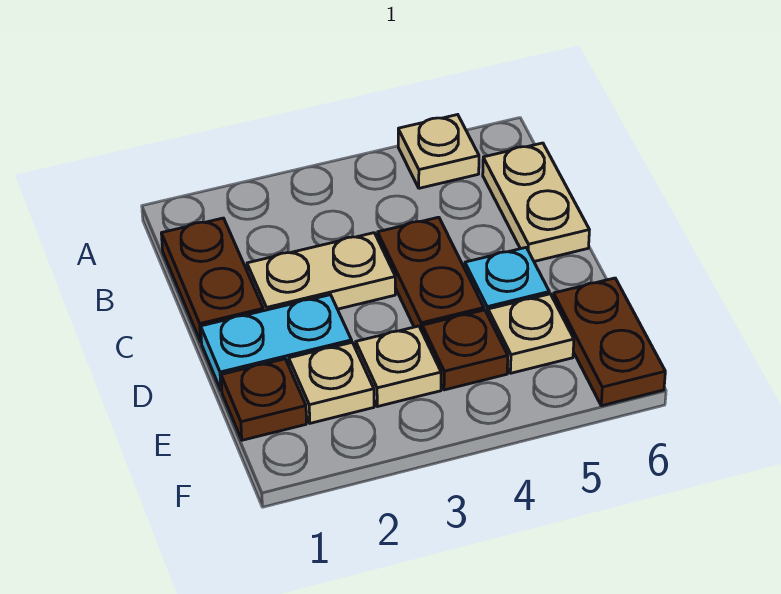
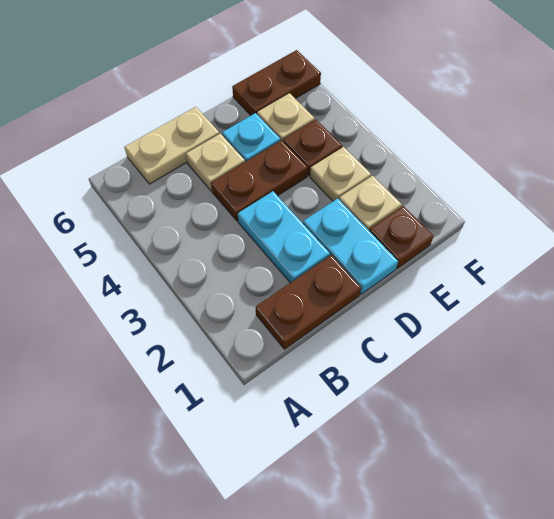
tan plate A5 level 1 -> tan plate C5 level 1
tan plate C2:C3 level 1 -> cyan plate C2:C3 level 1

